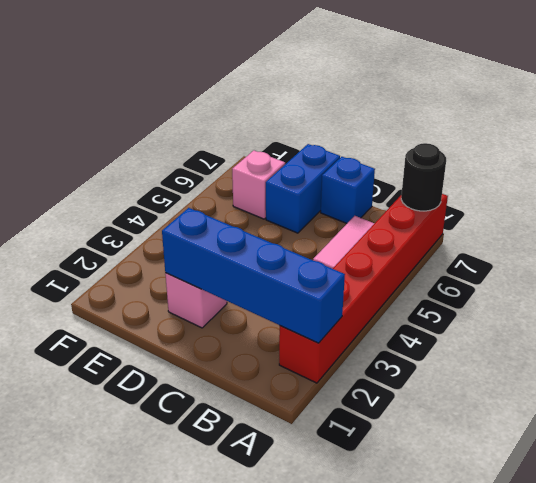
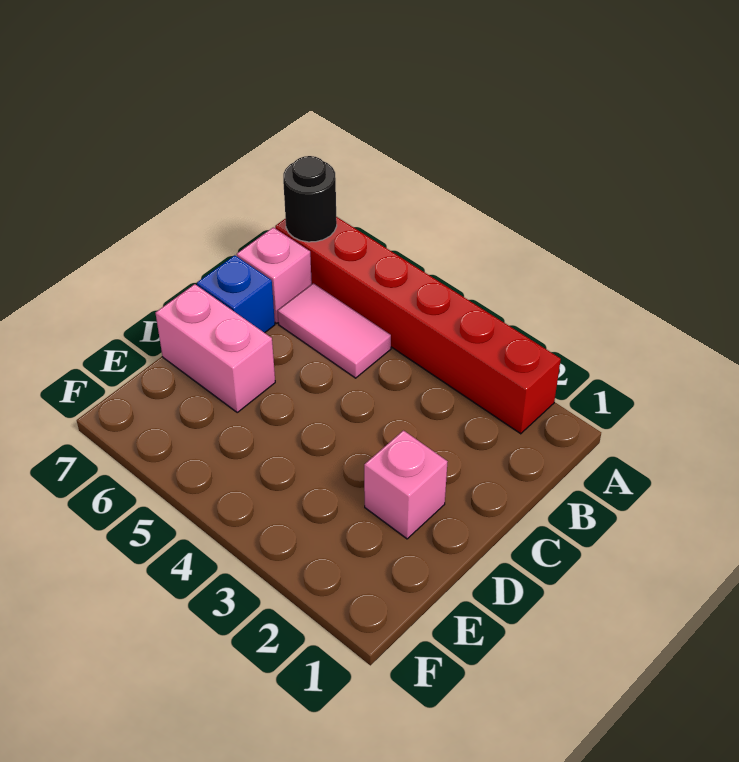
blue brick A2:D2 level 2 -> none
blue brick D6:D7 level 1 -> pink brick D6:D7 level 1
pink brick E6 level 1 -> pink brick B7 level 1

